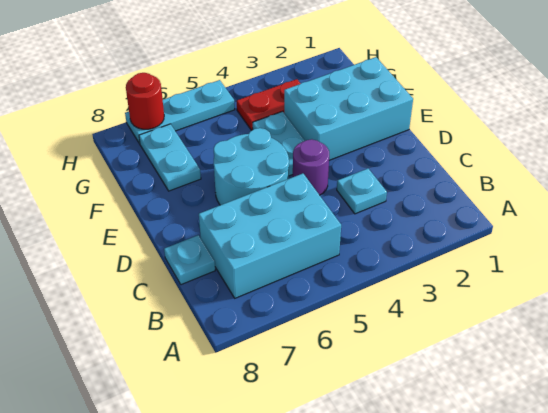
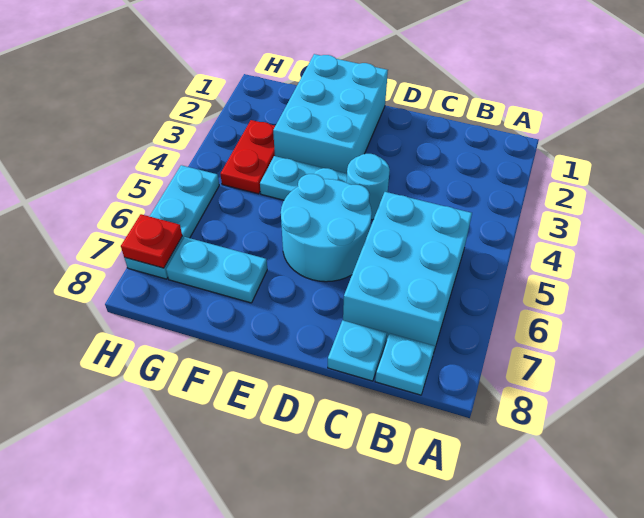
cyan plate C3 level 1 -> cyan plate B8 level 1
purple round brick D4 level 1 -> cyan round brick D4 level 1
red round brick H7 level 2 -> red plate H7 level 2

